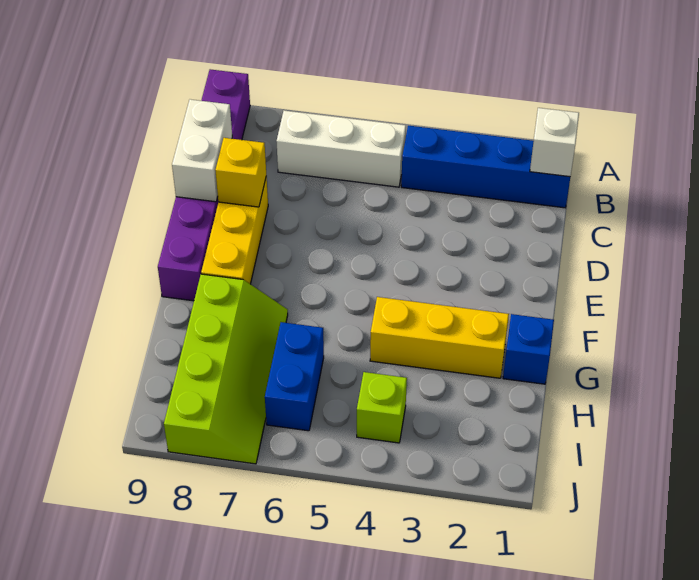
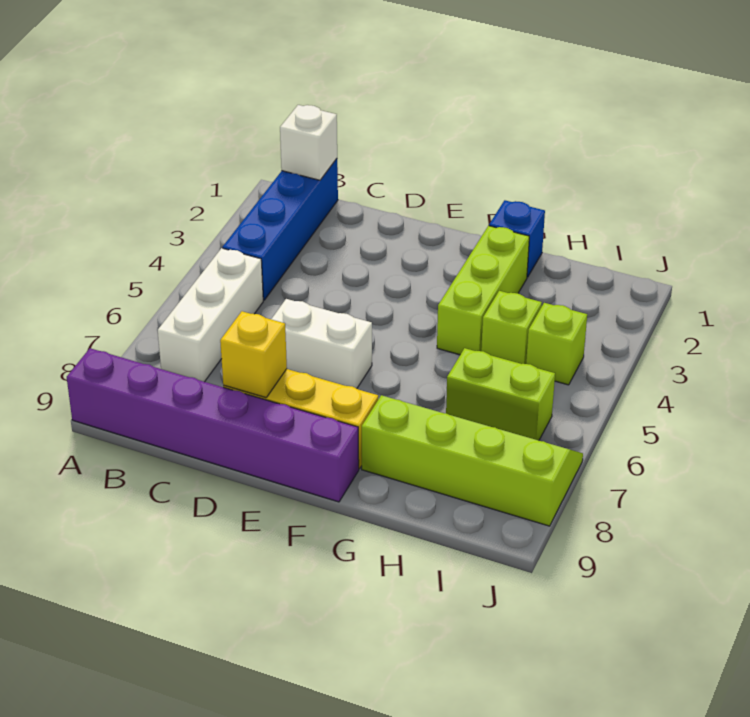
white brick C9:D9 level 2 -> white brick D6:E6 level 1
yellow brick G2:G4 level 1 -> lime brick G2:G4 level 1
none -> lime brick H4 level 1
blue brick H6:I6 level 1 -> lime brick H6:I6 level 1

